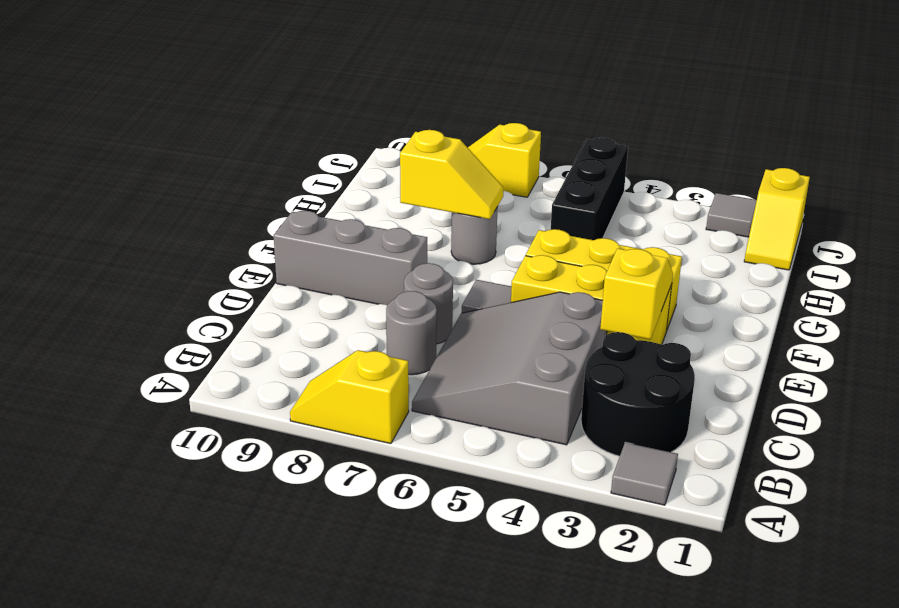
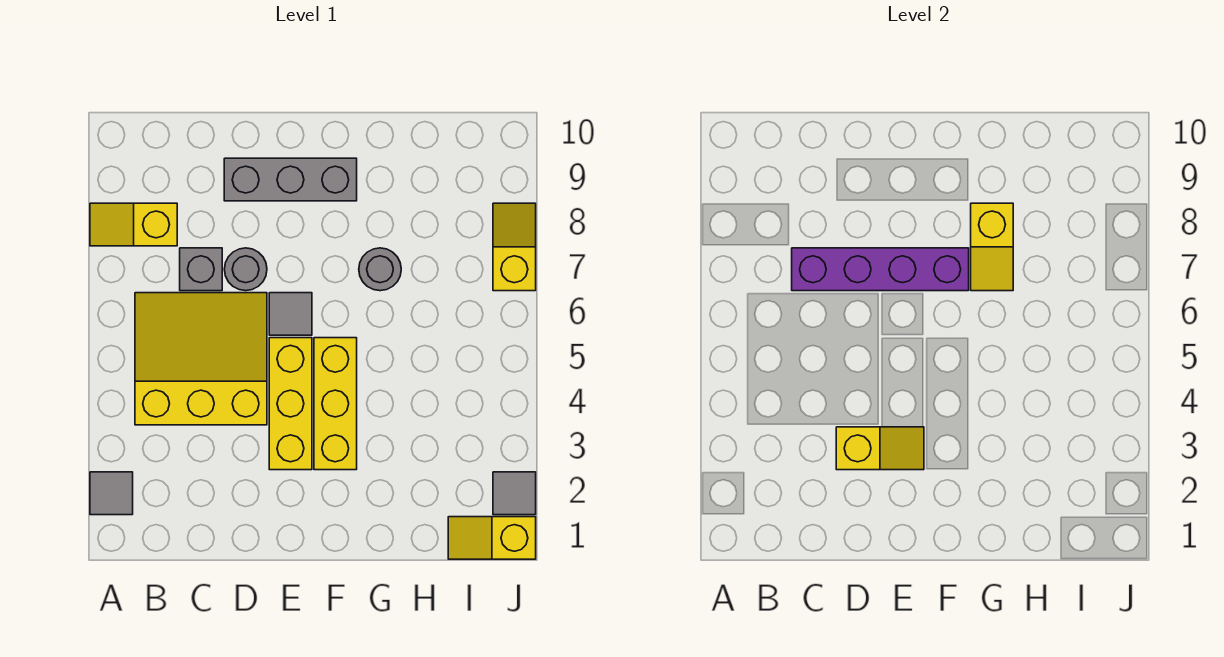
yellow slope A7:A8 level 1 top 7 -> yellow slope A8:B8 level 1 top B
black round brick B2:C3 level 1 -> none
grey slope B4:D6 level 1 top 4 -> yellow slope B4:D6 level 1 top 4
grey round brick C7 level 1 -> grey brick C7 level 1
none -> purple brick C7:F7 level 2
grey brick E8:E10 level 1 -> grey brick D9:F9 level 1
black brick H5:J5 level 1 -> none

